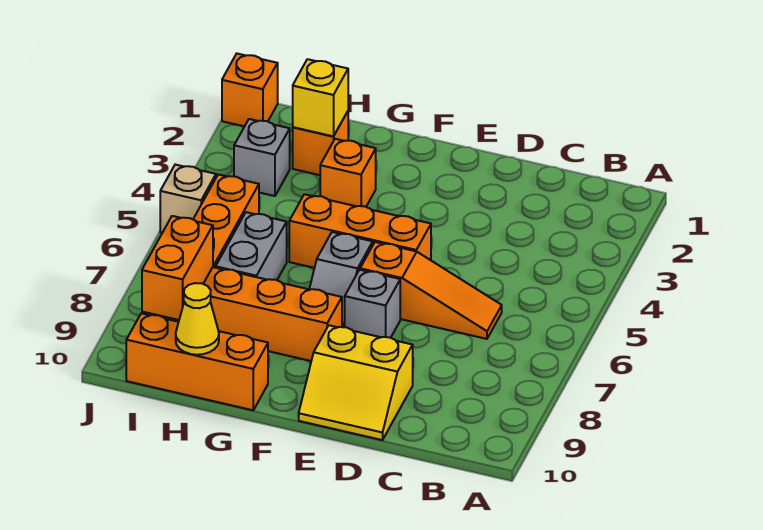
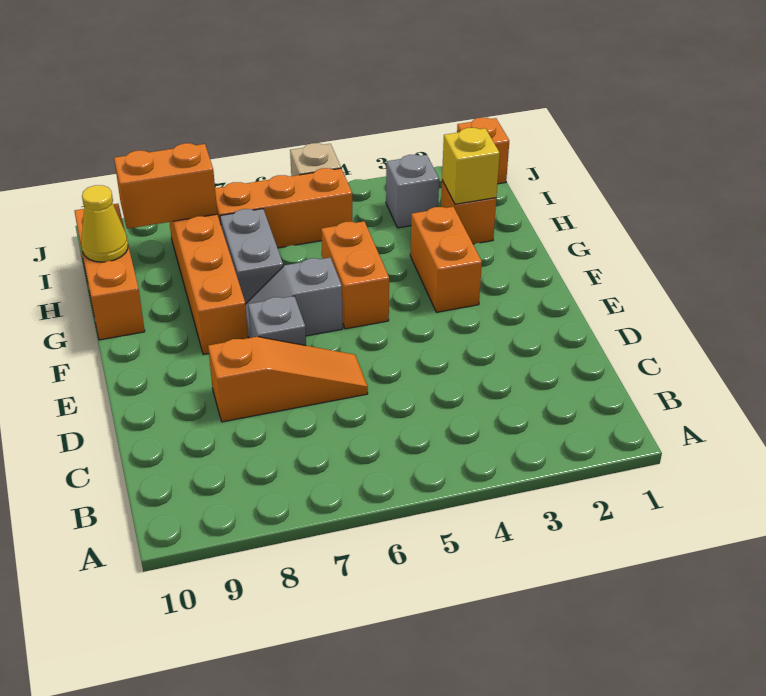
orange slope C6:E6 level 1 top E -> orange slope D6:D8 level 1 top 8
yellow slope D9:E10 level 1 top 9 -> none
orange brick E5:G5 level 1 -> orange brick F5:G5 level 1
orange brick G3 level 1 -> orange brick F3:G3 level 1
grey brick H6:H7 level 1 -> grey brick G7:H7 level 1

